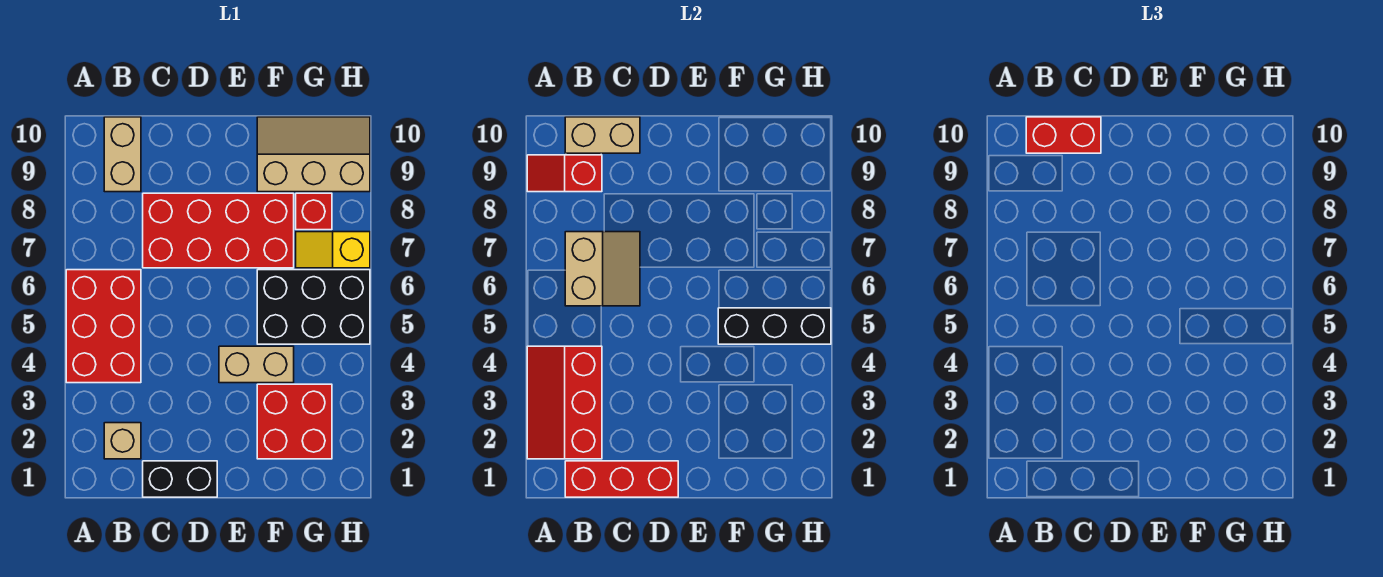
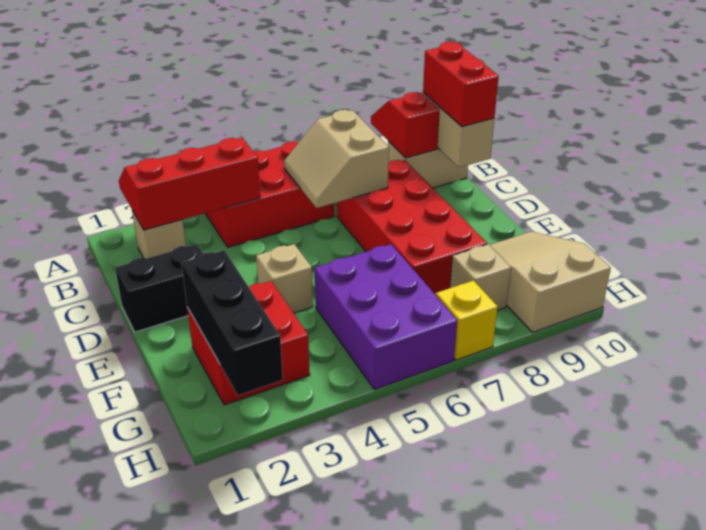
red brick B1:D1 level 2 -> none
tan slope B6:C7 level 2 top B -> tan slope B6:C7 level 2 top 7
black brick C1:D1 level 1 -> black brick D1:D2 level 1
tan brick E4:F4 level 1 -> tan brick E4 level 1
black brick F5:H6 level 1 -> purple brick F5:H6 level 1
black brick F5:H5 level 2 -> black brick F2:H2 level 2
tan slope F9:H10 level 1 top 9 -> tan slope F9:H10 level 1 top H
red brick G8 level 1 -> tan brick G8 level 1

